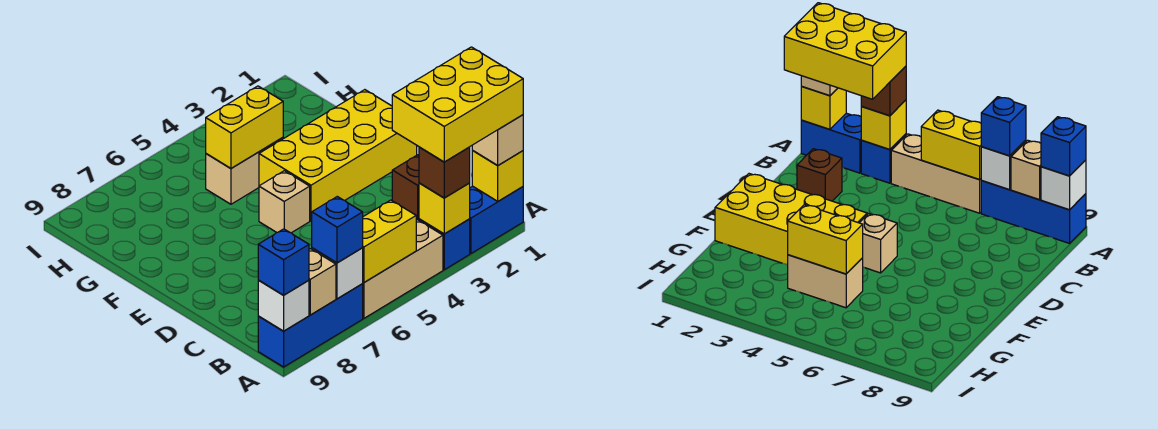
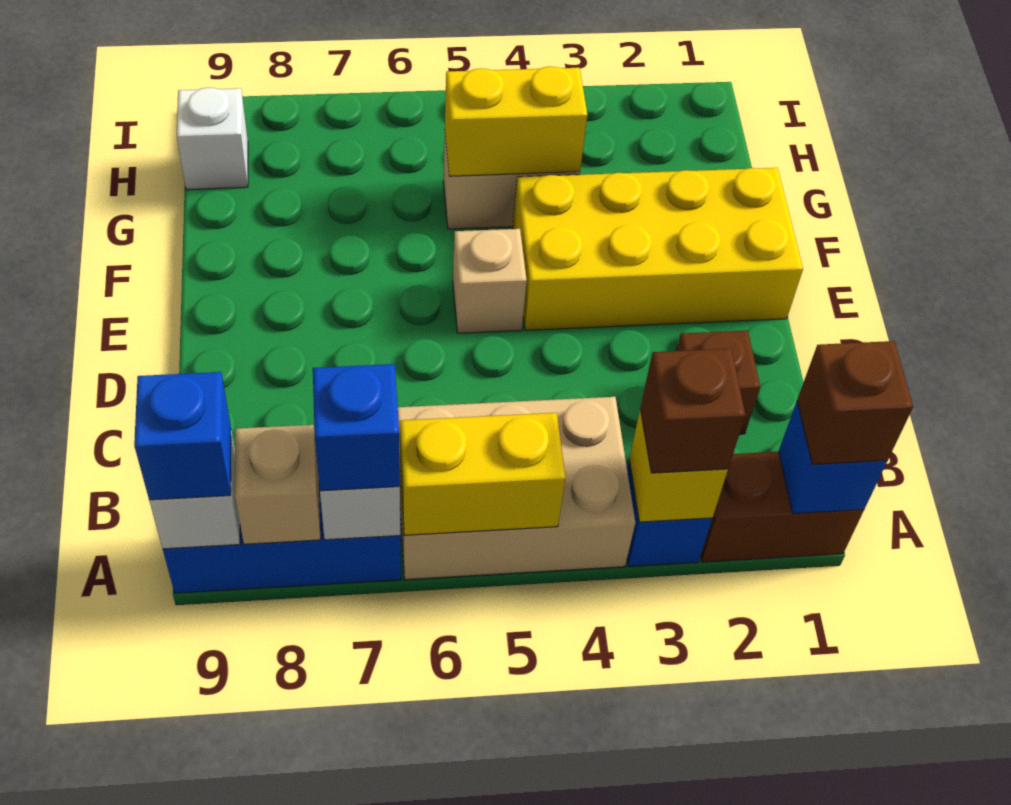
blue brick A1:A2 level 1 -> brown brick A1:A2 level 1
yellow brick A1 level 2 -> blue brick A1 level 2
tan brick A1 level 3 -> brown brick A1 level 3
yellow brick A1:B3 level 4 -> none
tan brick A4:A6 level 1 -> tan brick A4:B6 level 1
none -> white brick H9 level 1

